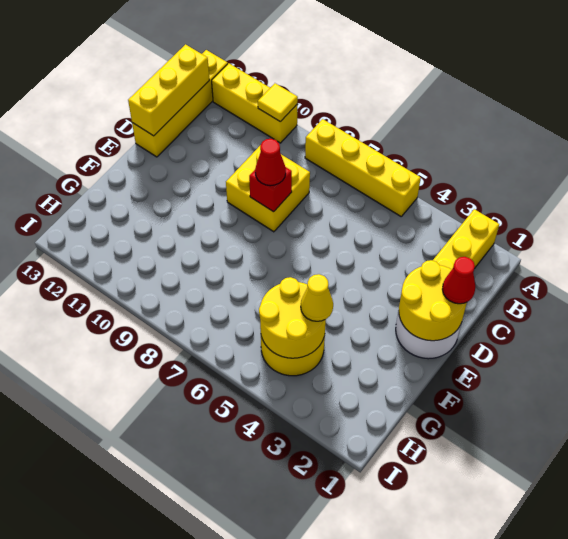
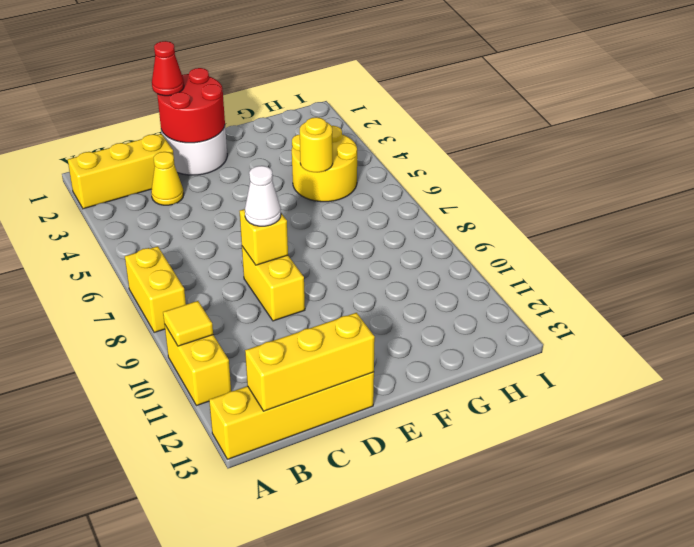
yellow brick A5:A8 level 1 -> yellow brick A7:A8 level 1
yellow brick A10:A12 level 1 -> yellow brick A10:A11 level 1
yellow brick C8:D9 level 1 -> yellow brick D8:D9 level 1
yellow round brick D1:E2 level 2 -> red round brick D1:E2 level 2
red brick D8 level 2 -> yellow brick D8 level 2
red cone D8 level 3 -> white cone D8 level 3
yellow round brick G4:H5 level 2 -> yellow round brick G5 level 2
yellow cone G4 level 3 -> yellow cone C3 level 1

